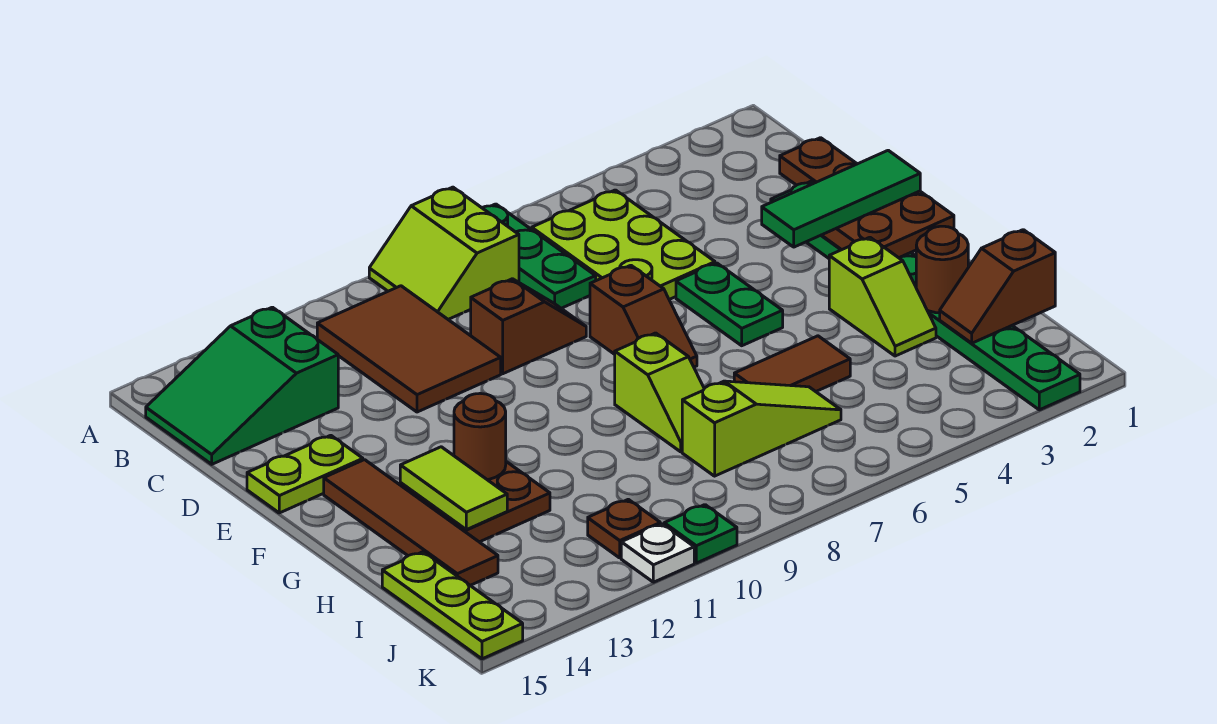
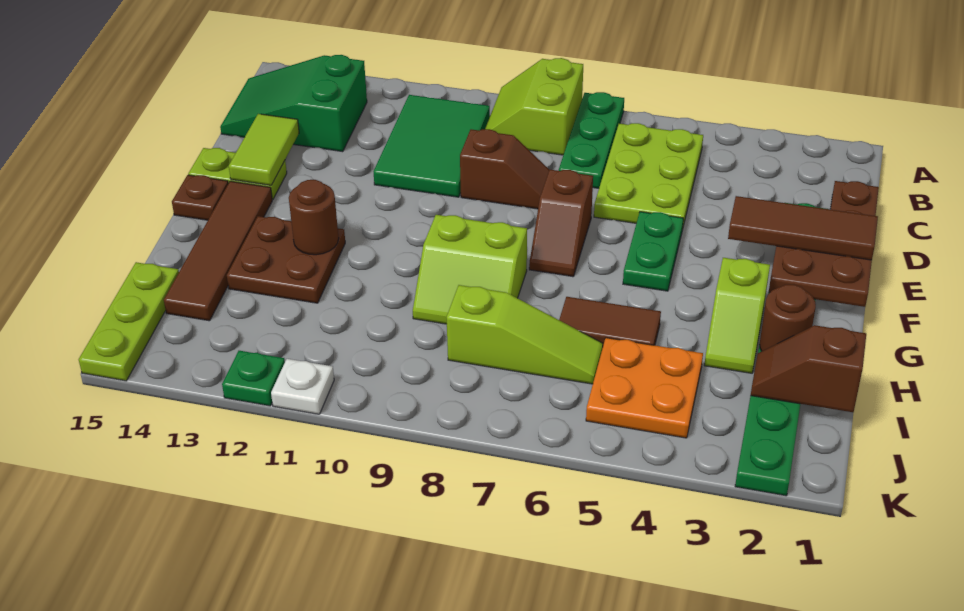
brown tile B10:D11 level 1 -> green tile B10:D11 level 1
green tile E1:E3 level 3 -> brown tile E1:E3 level 3
lime slope G8:H8 level 1 top G -> lime slope G8:H9 level 1 top G
lime tile G13:H13 level 2 -> lime tile D14:E14 level 2
none -> orange plate I4:J5 level 1
brown plate J11 level 1 -> brown plate F15 level 1
green plate K10 level 1 -> green plate K12 level 1

